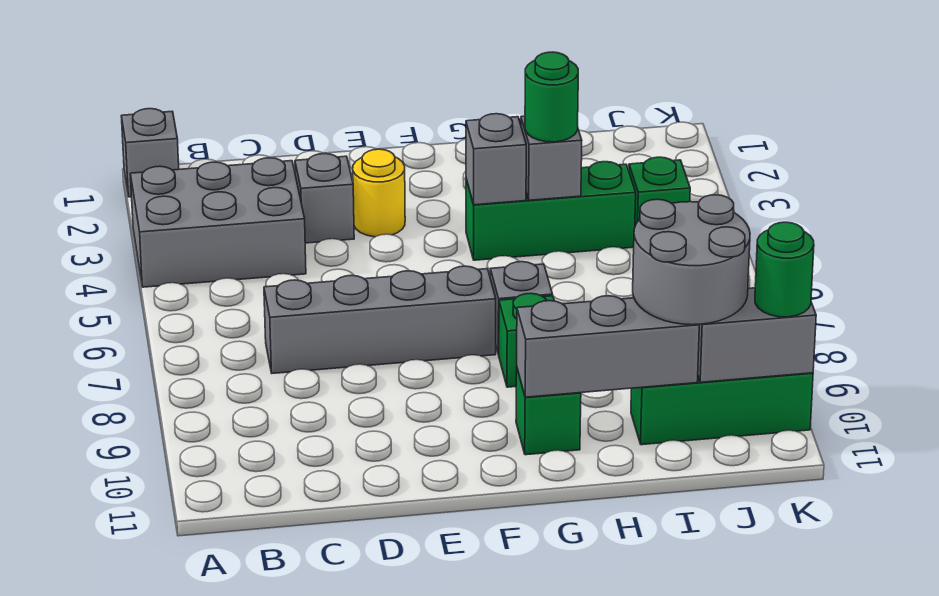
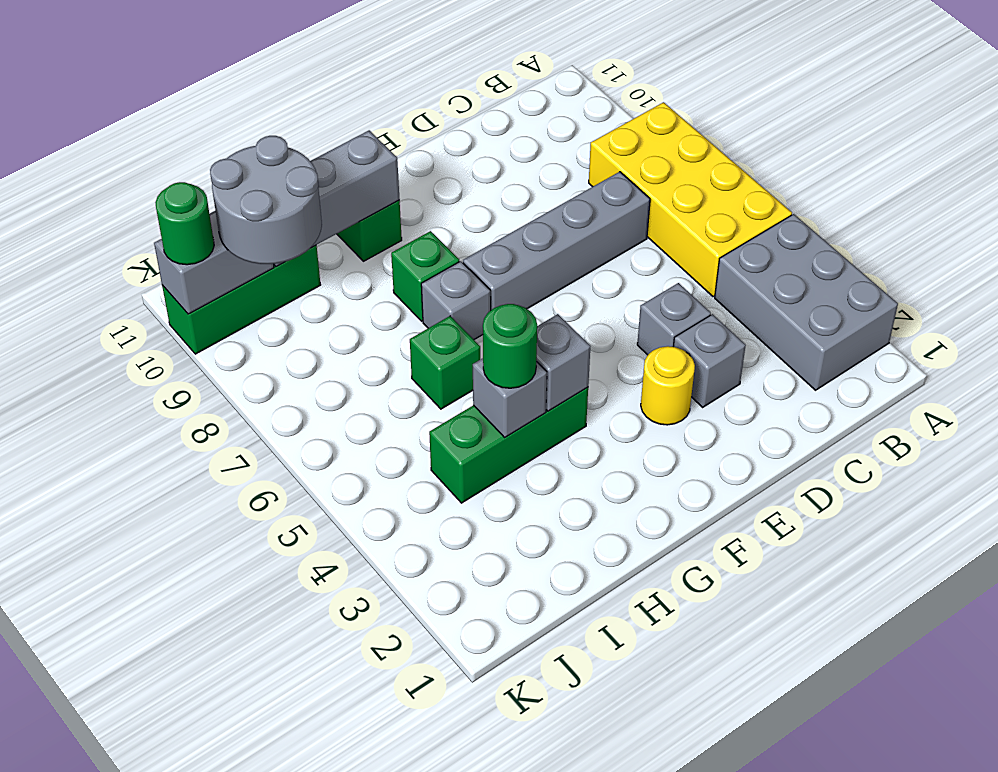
grey brick A1 level 1 -> grey brick D4 level 1
grey brick A3:C4 level 1 -> grey brick A2:B4 level 1
none -> yellow brick A5:B8 level 1
green brick J4 level 1 -> green brick H6 level 1

